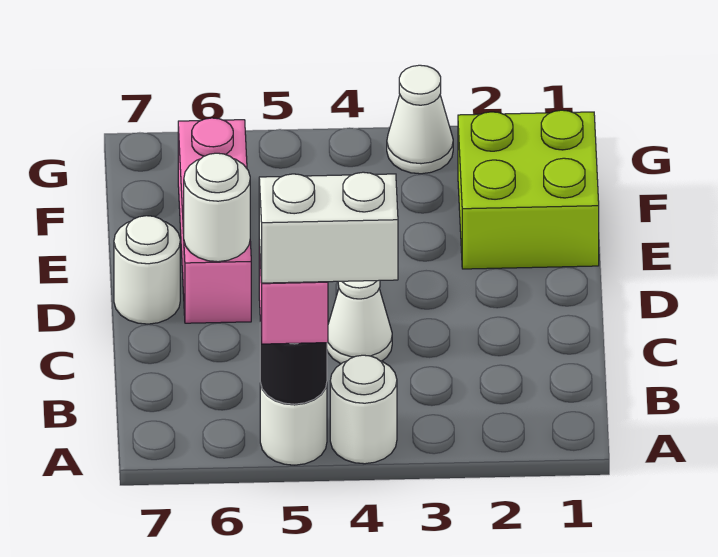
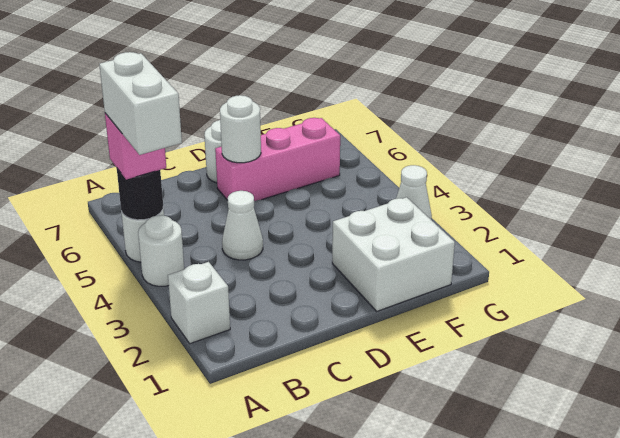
none -> white brick A2 level 1
lime brick E1:F2 level 1 -> white brick E1:F2 level 1

